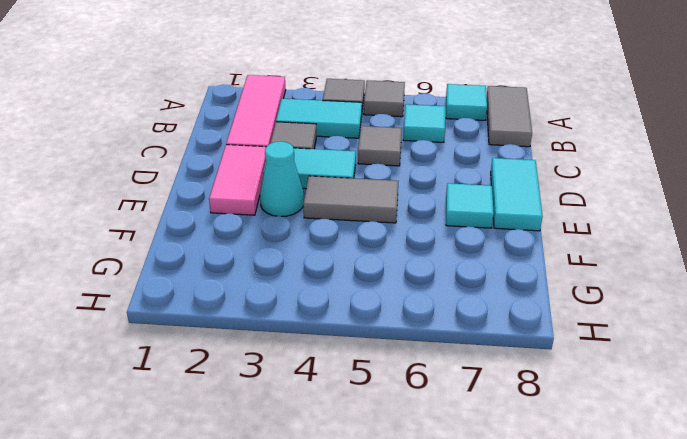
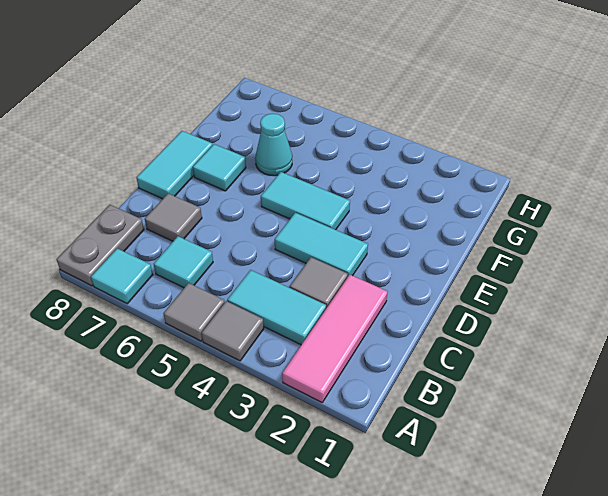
grey tile A8:B8 level 1 -> grey plate A8:B8 level 1
grey tile C5 level 1 -> grey tile C7 level 1
pink tile D2:E2 level 1 -> none
cyan cone E3 level 1 -> cyan cone F6 level 1
grey tile E4:E5 level 1 -> cyan tile E4:E5 level 1

